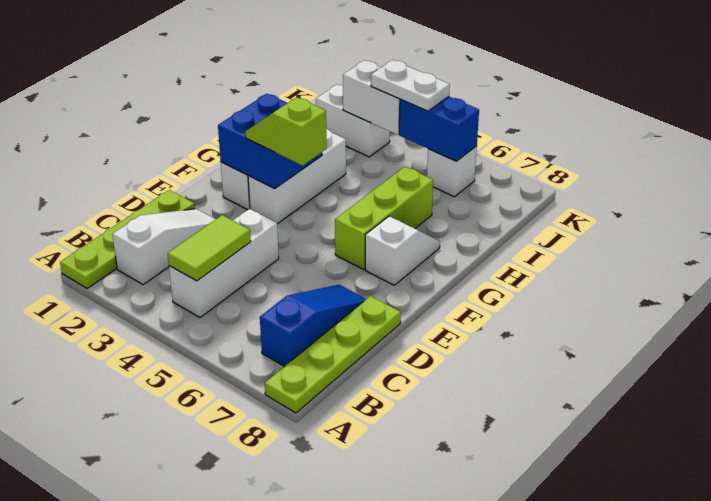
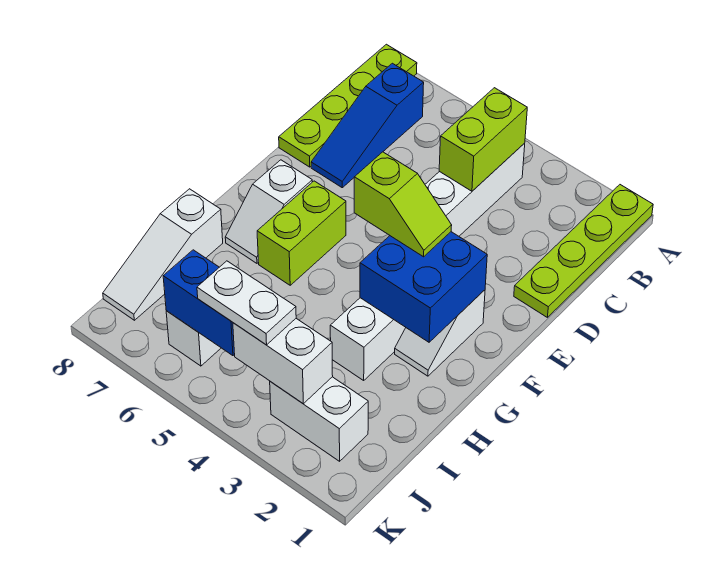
white slope B2:D2 level 1 top B -> white slope H8:J8 level 1 top H
lime tile B4:C4 level 2 -> lime brick B4:C4 level 2
lime brick F6:H6 level 1 -> lime brick F6:G6 level 1

